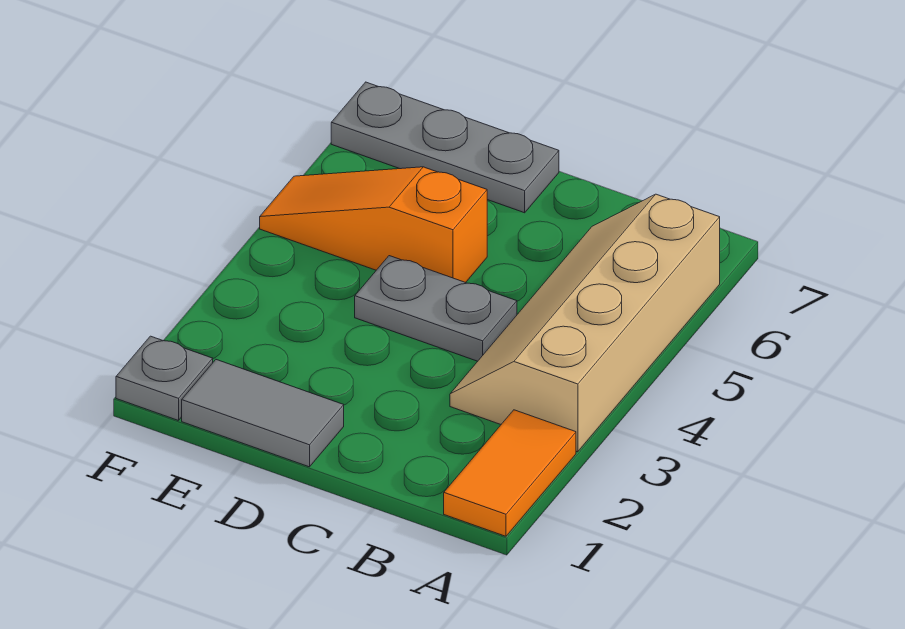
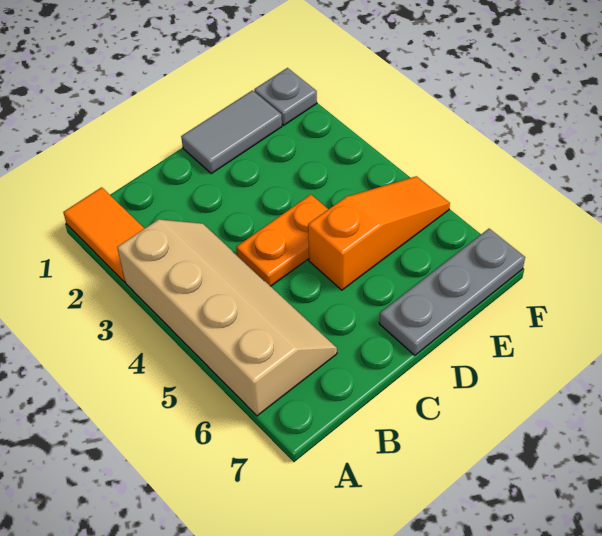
grey plate C4:D4 level 1 -> orange plate C4:D4 level 1

